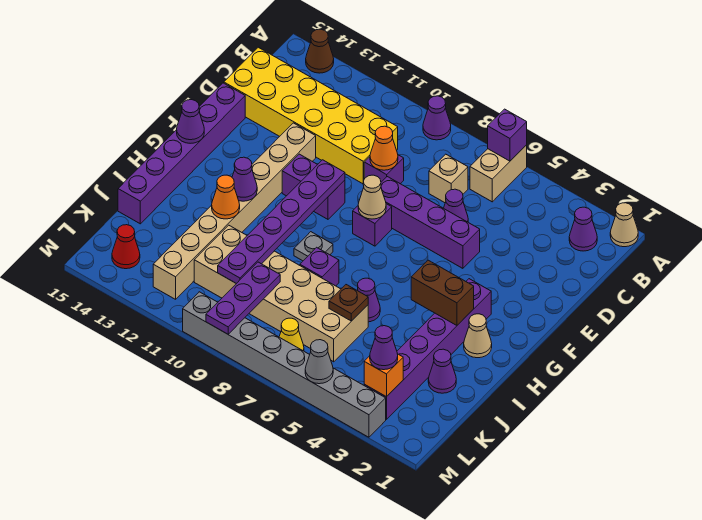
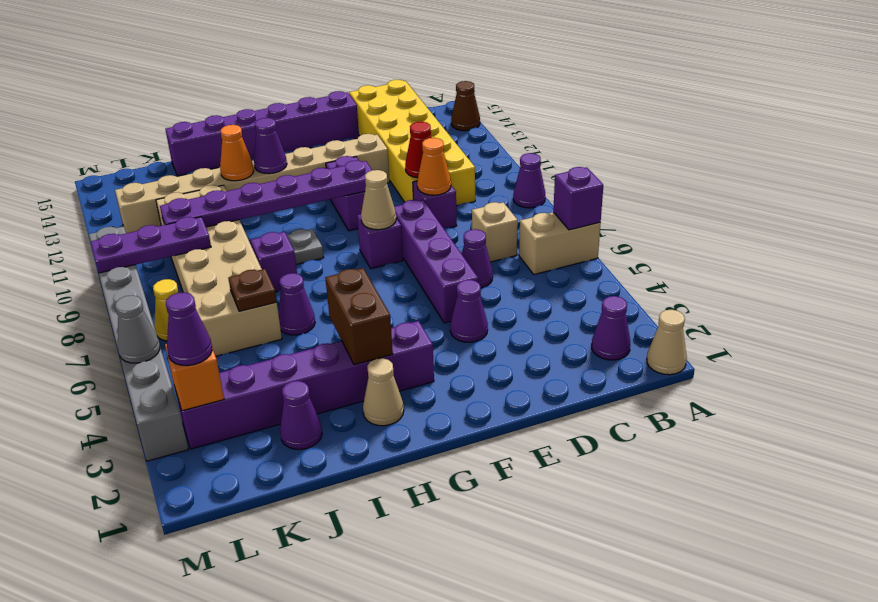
purple cone G15 level 2 -> purple cone E4 level 1
red cone L14 level 1 -> red cone D10 level 2

